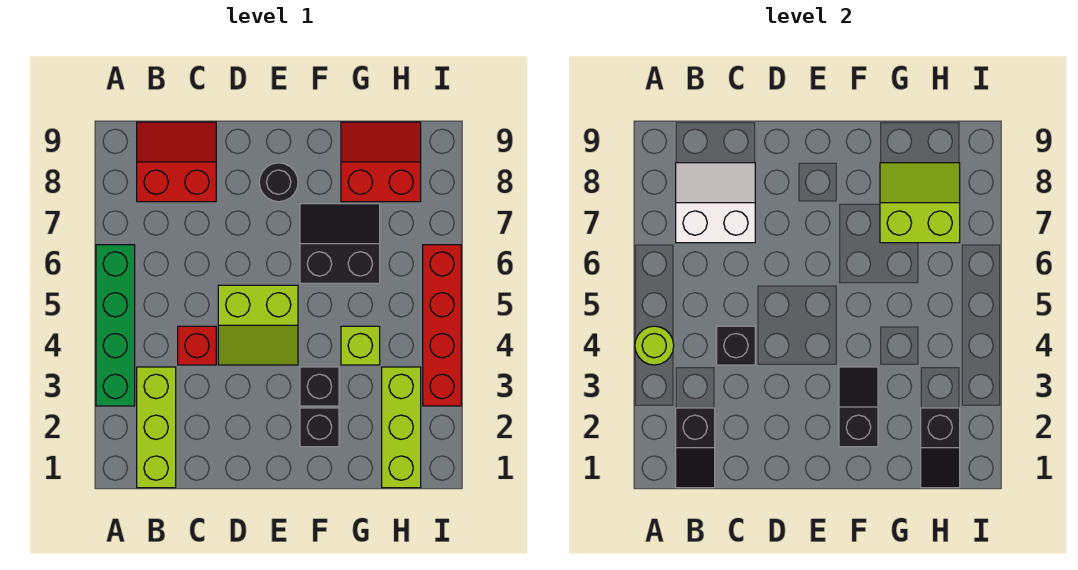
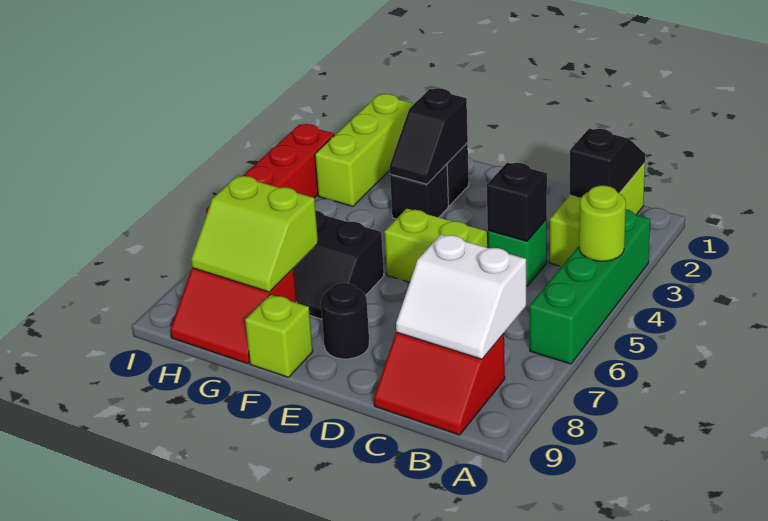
red brick C4 level 1 -> green brick C4 level 1
lime brick G4 level 1 -> lime brick F9 level 1
black slope H1:H2 level 2 top 2 -> none

